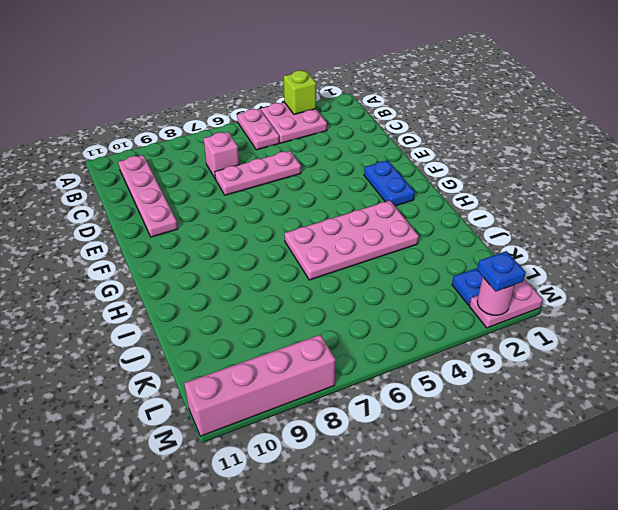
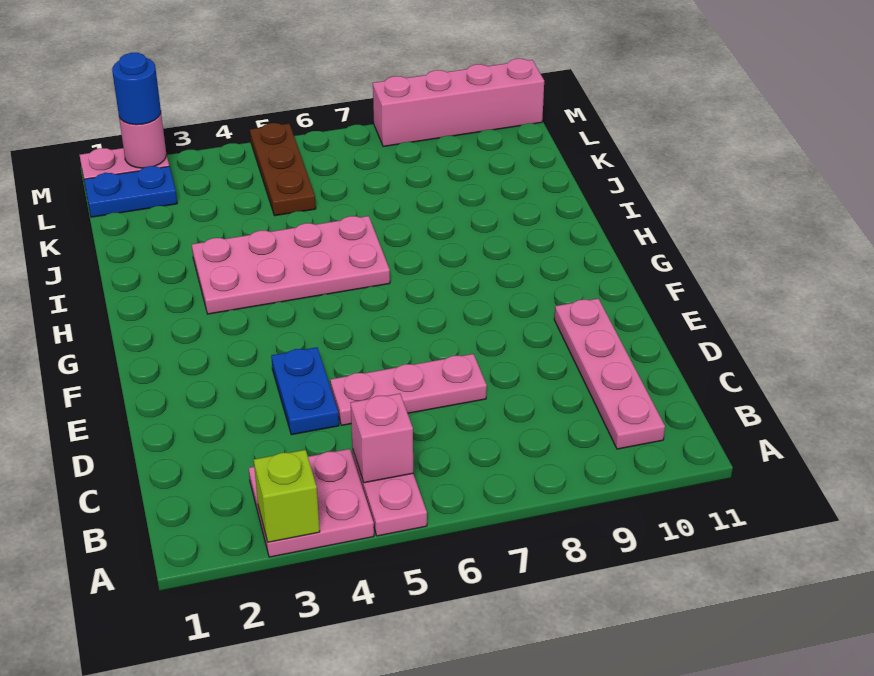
pink brick C7 level 1 -> pink brick B5 level 2
blue plate F2:G2 level 1 -> blue plate D4:E4 level 1
none -> brown plate K5:M5 level 1
blue plate M2 level 3 -> blue round brick M2 level 3

